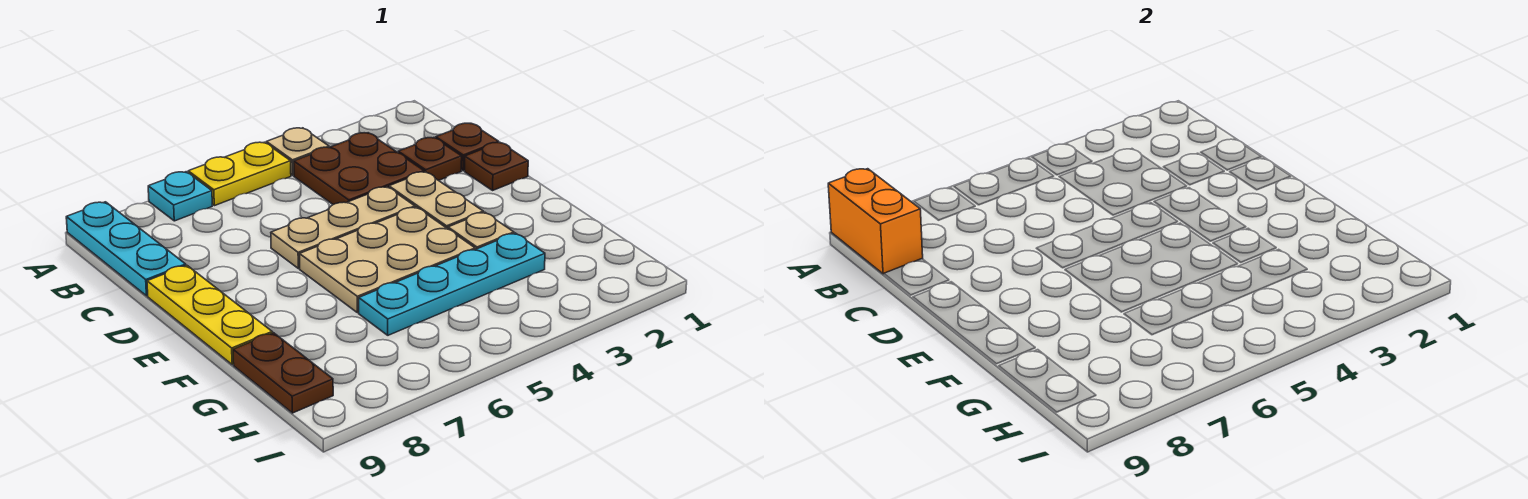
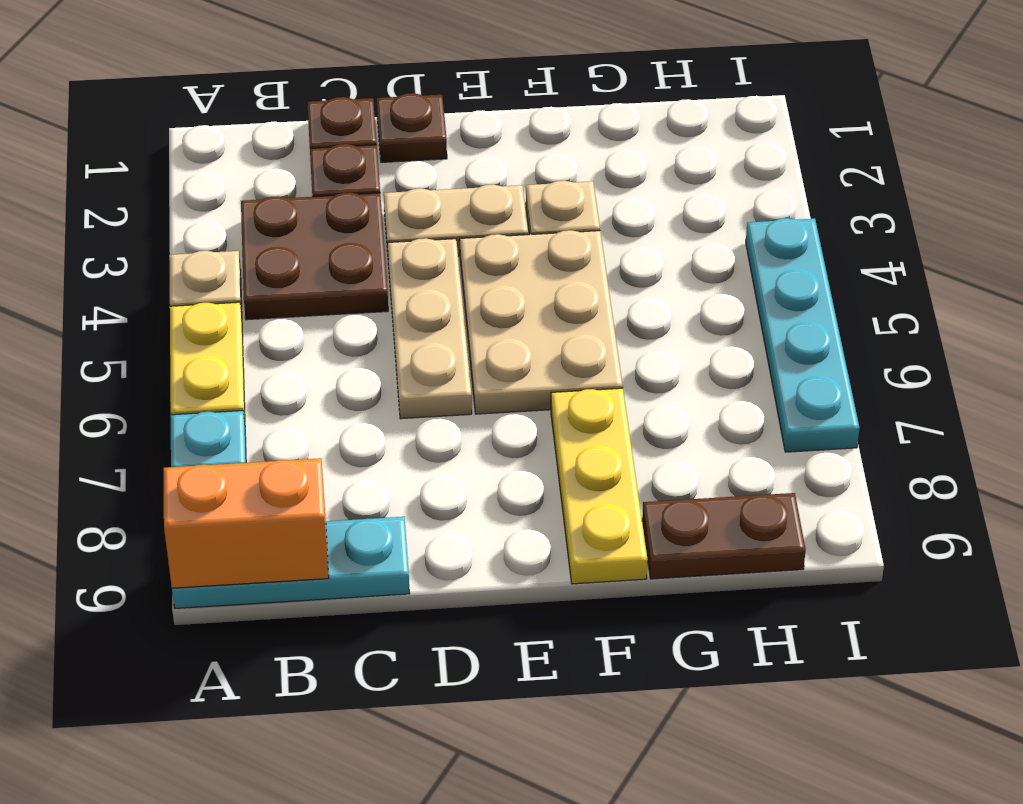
yellow plate D9:F9 level 1 -> yellow plate F7:F9 level 1
cyan plate G3:G6 level 1 -> cyan plate I4:I7 level 1

